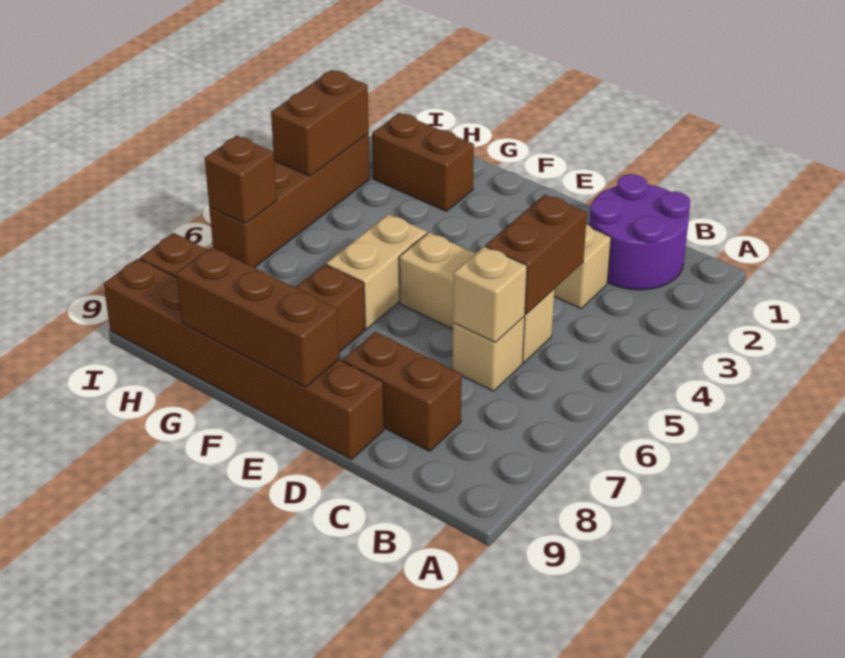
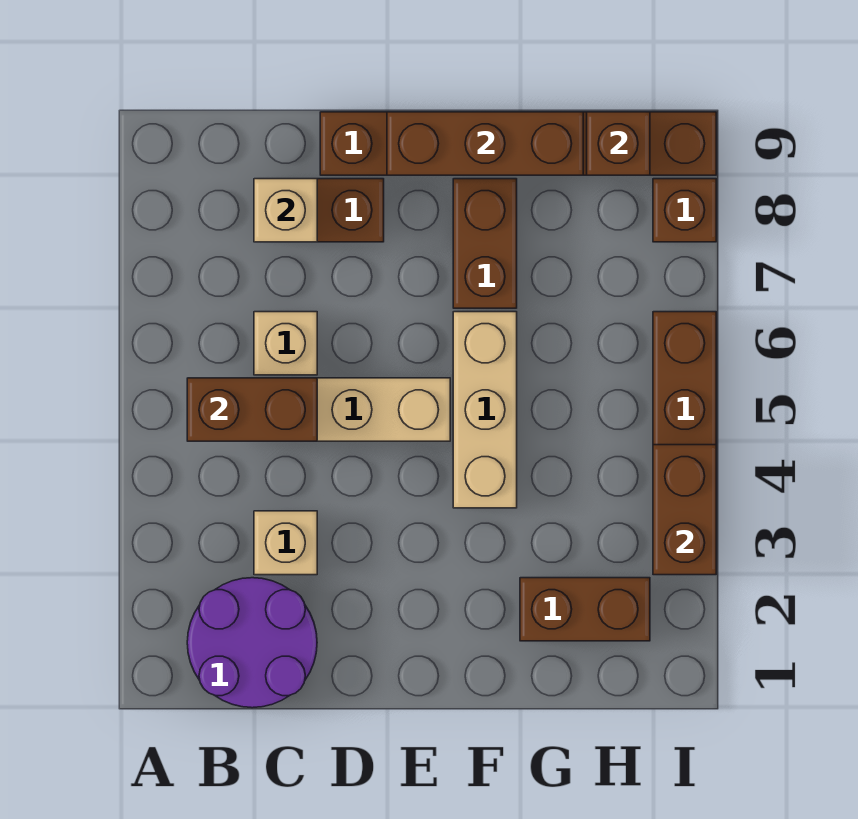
brown brick C4:C5 level 2 -> brown brick B5:C5 level 2
tan brick C6 level 2 -> tan brick C8 level 2
tan brick F5:F6 level 1 -> tan brick F4:F6 level 1
brown brick I6 level 2 -> brown brick H9 level 2

